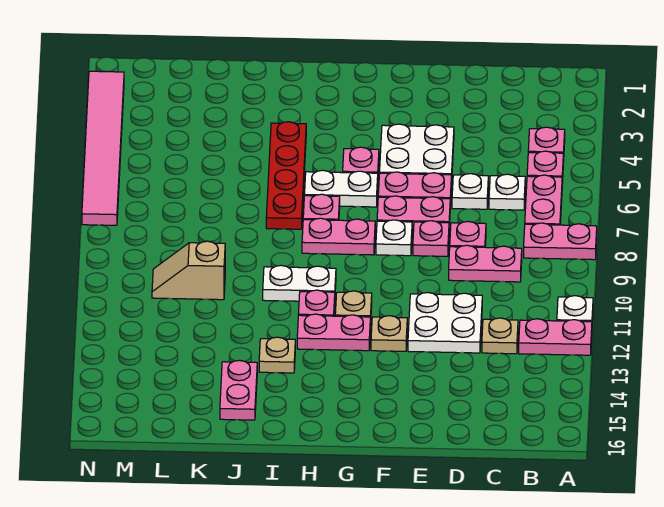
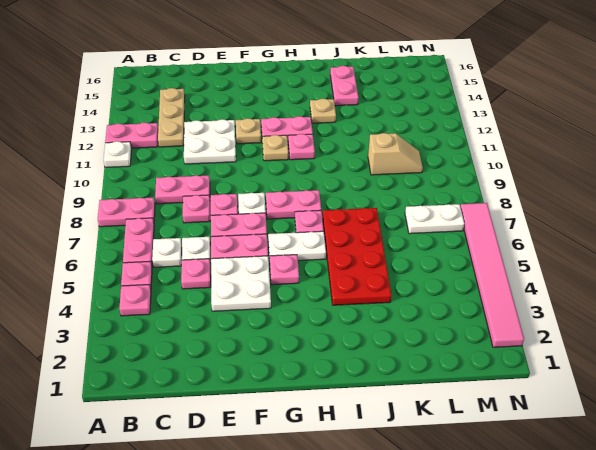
tan plate C12 level 1 -> tan plate C12:C14 level 1
none -> pink plate D5 level 1
white plate H10:I10 level 1 -> white plate L7:M7 level 1
red plate I4:I7 level 1 -> red plate I4:J7 level 1

